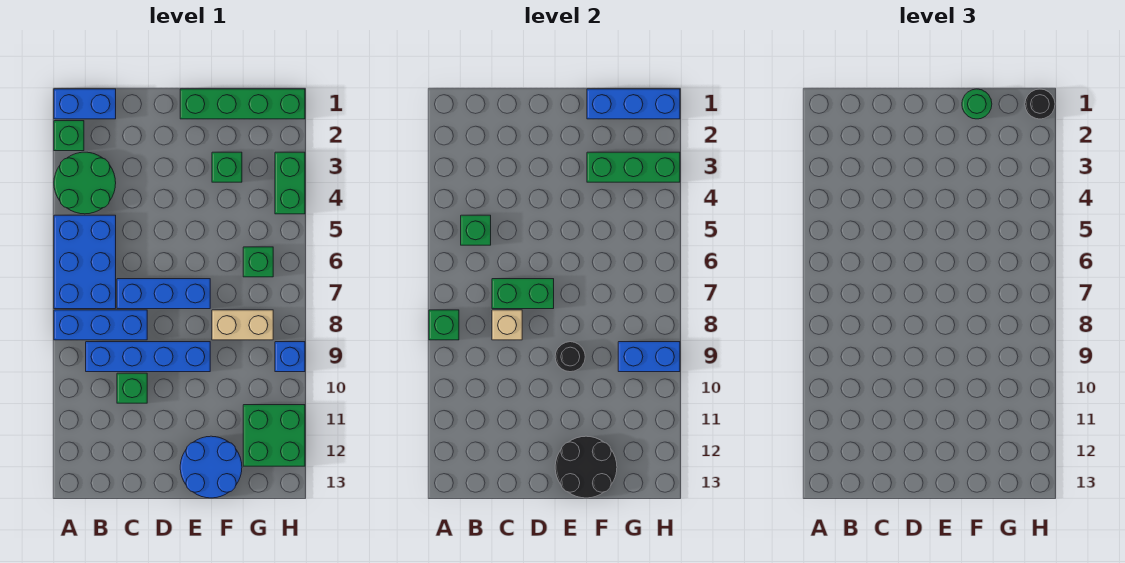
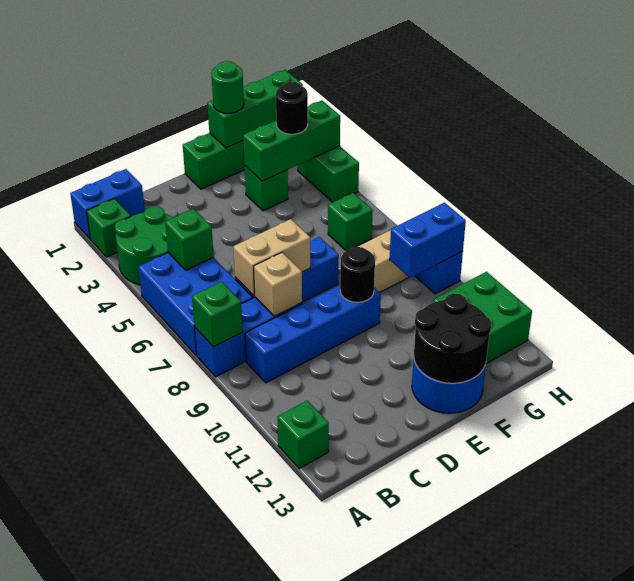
green brick C7:D7 level 2 -> tan brick C7:D7 level 2
green brick C10 level 1 -> green brick A12 level 1
blue brick F1:H1 level 2 -> green brick F1:H1 level 2
black round brick H1 level 3 -> black round brick G3 level 3

